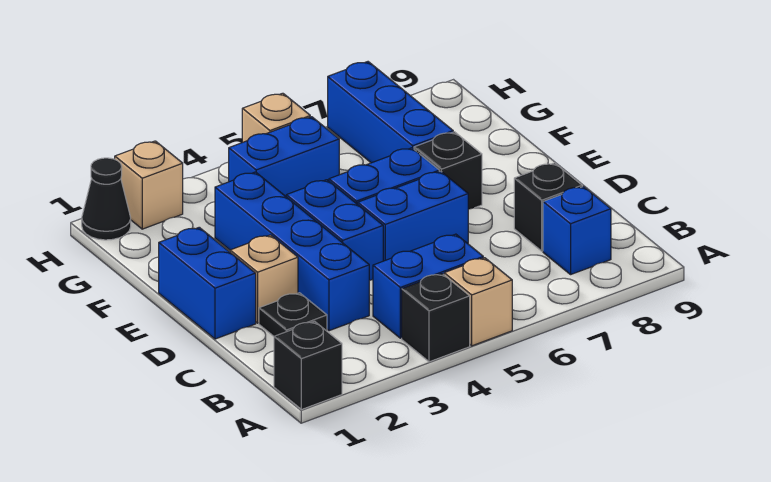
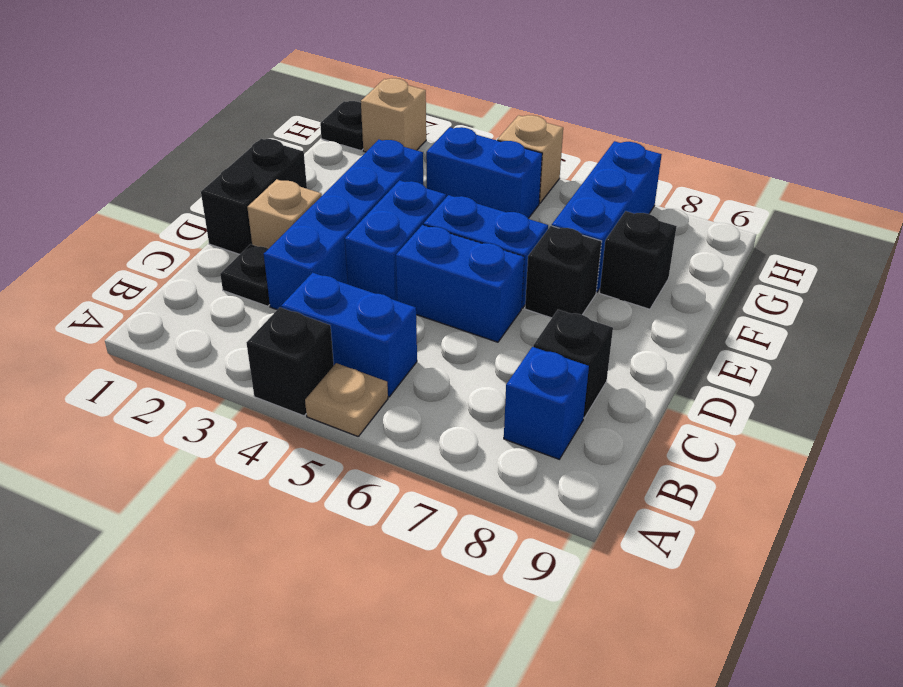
black brick A1 level 1 -> black brick F8 level 1
tan brick A5 level 1 -> tan plate A5 level 1
blue brick D1:E1 level 1 -> black brick D1:E1 level 1
black cone H1 level 1 -> black plate H1 level 1

